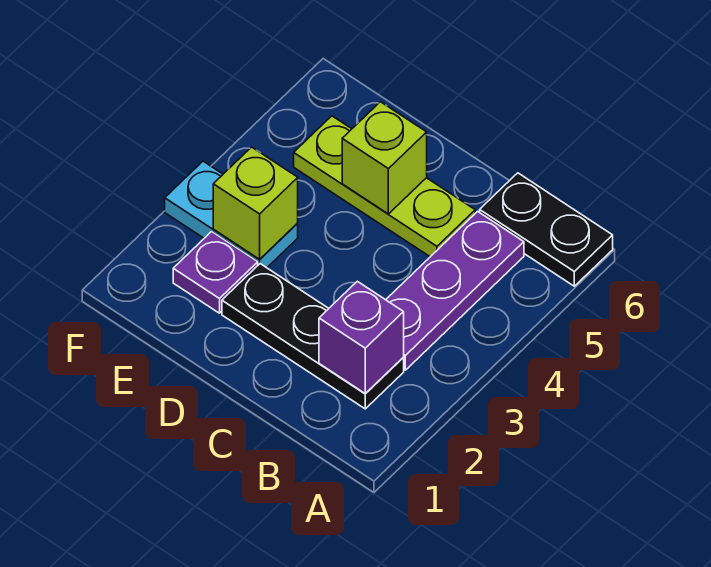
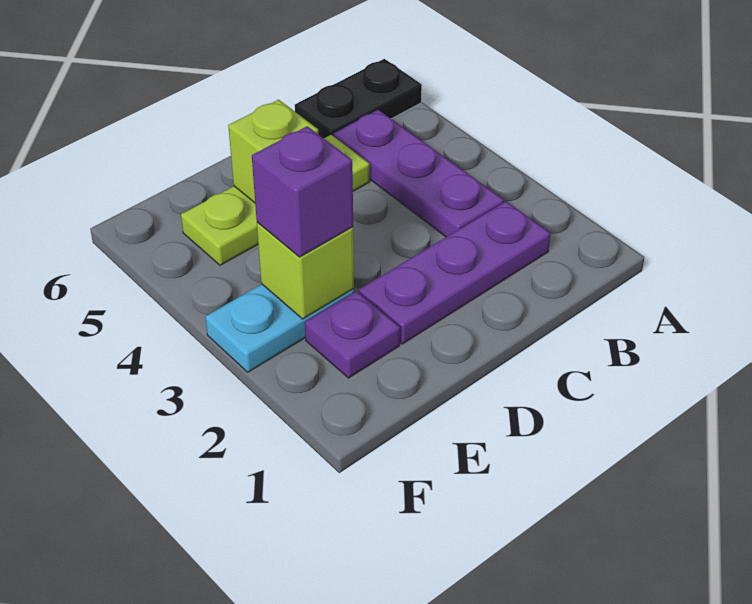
black plate B2:D2 level 1 -> purple plate B2:D2 level 1
purple brick B2 level 2 -> purple brick E3 level 3

